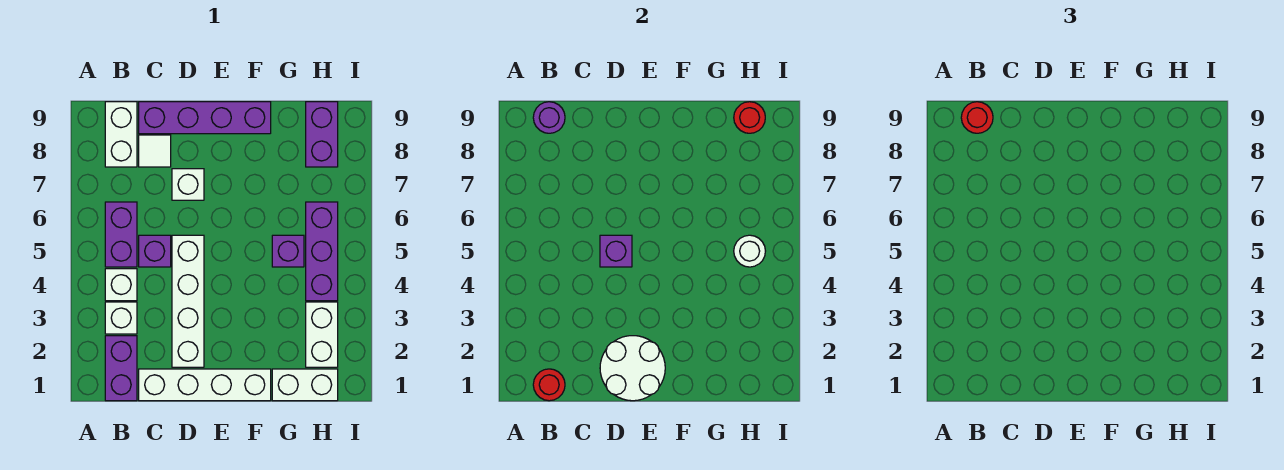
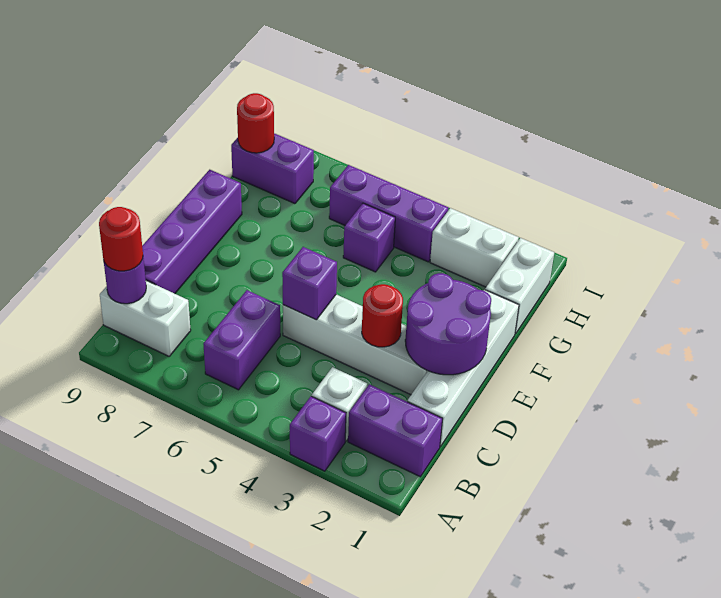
red round brick B1 level 2 -> red round brick D3 level 2
white brick B4 level 1 -> none
purple brick B5:B6 level 1 -> purple brick B6:C6 level 1
purple brick C5 level 1 -> purple brick A3 level 1
white tile C8 level 1 -> none
white round brick D1:E2 level 2 -> purple round brick D1:E2 level 2
white brick D7 level 1 -> none
white round brick H5 level 2 -> none

